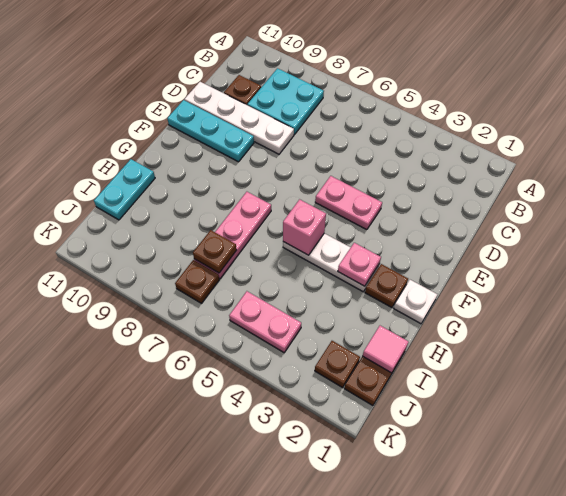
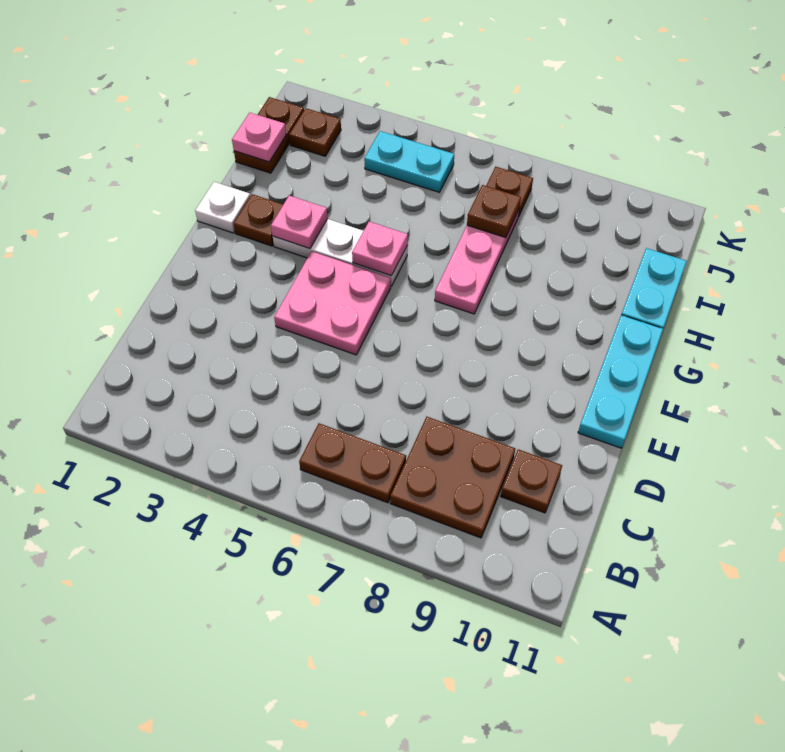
none -> brown plate B6:B7 level 1
cyan plate B8:C9 level 1 -> brown plate B8:C9 level 1
white plate D8:D11 level 1 -> none
pink plate E4:E5 level 1 -> pink plate E4:F5 level 1
cyan plate E9:E11 level 1 -> cyan plate E11:G11 level 1
pink brick G5 level 2 -> pink plate G5 level 2
pink tile I1 level 2 -> pink plate I1 level 2
pink plate J4:J5 level 1 -> cyan plate J4:J5 level 1

